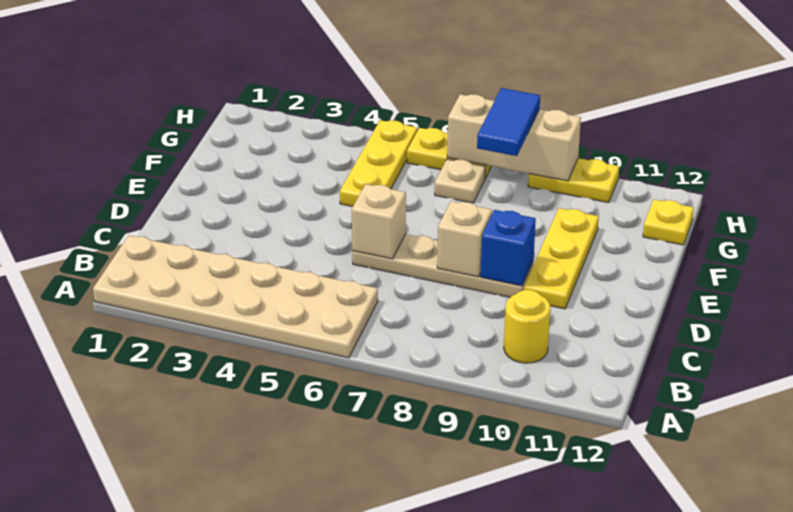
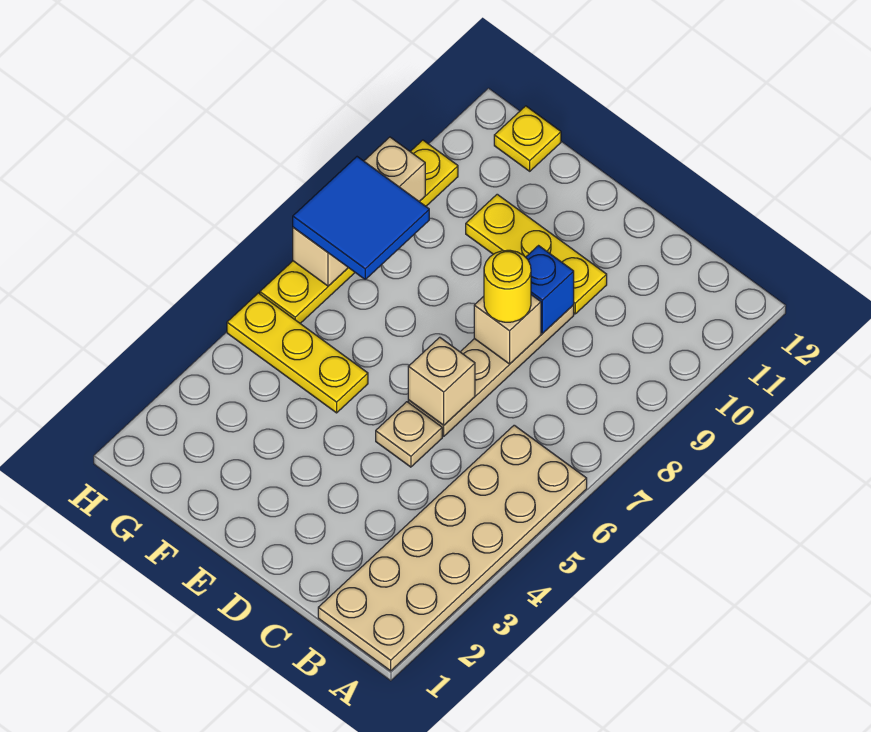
yellow round brick B10 level 1 -> yellow round brick D8 level 3
tan plate G7 level 1 -> tan plate D5 level 1
blue tile G8:H8 level 3 -> blue tile G7:H8 level 3

